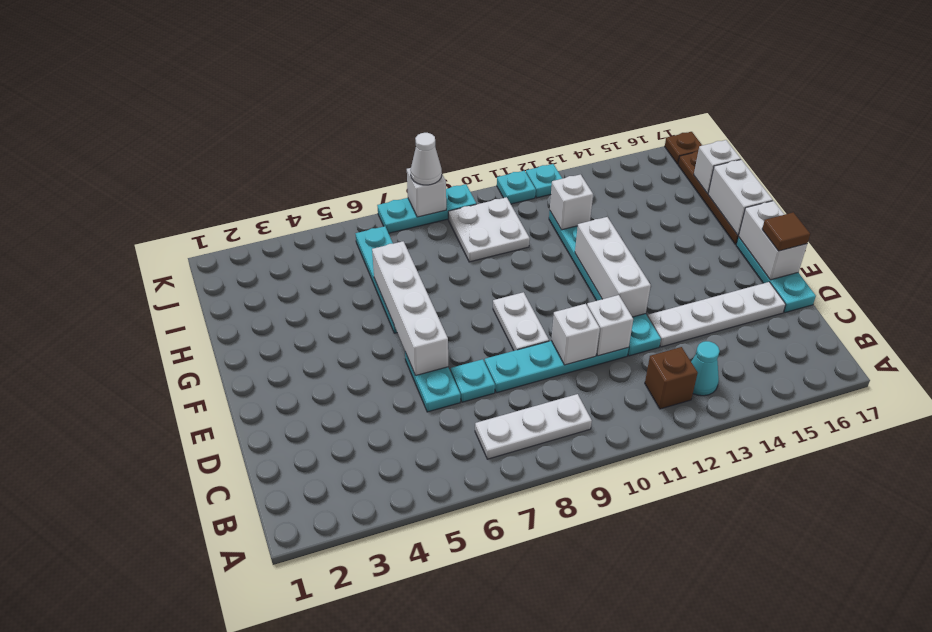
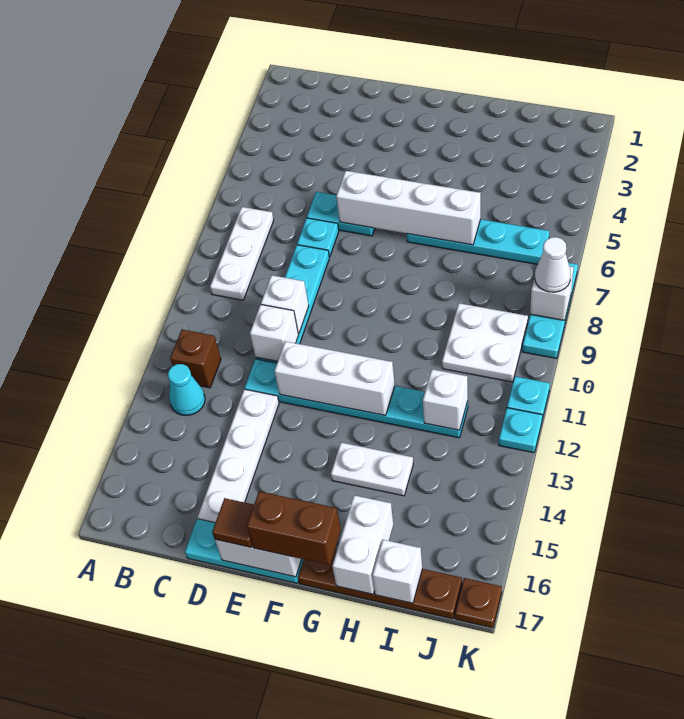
white plate E9:F9 level 1 -> white plate G14:H14 level 1
none -> brown brick F17:G17 level 3
white brick G17:H17 level 2 -> white brick H16:H17 level 2

